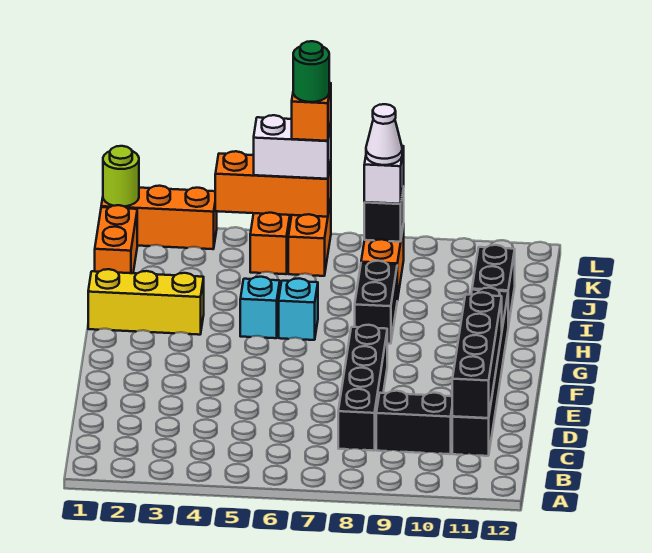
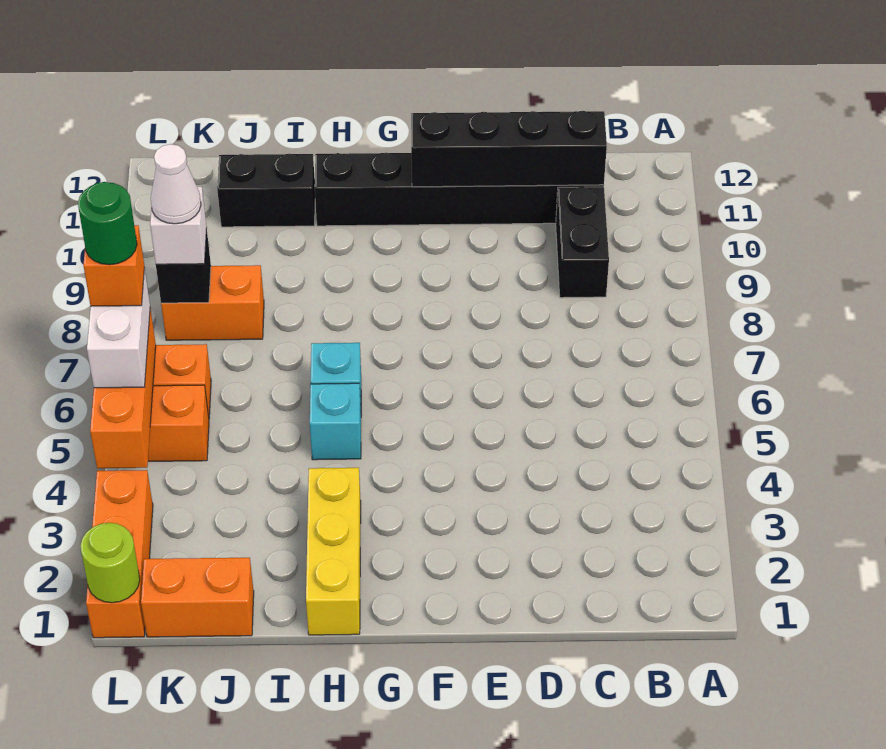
black brick C8:F8 level 1 -> none
black brick H8:I8 level 1 -> none

